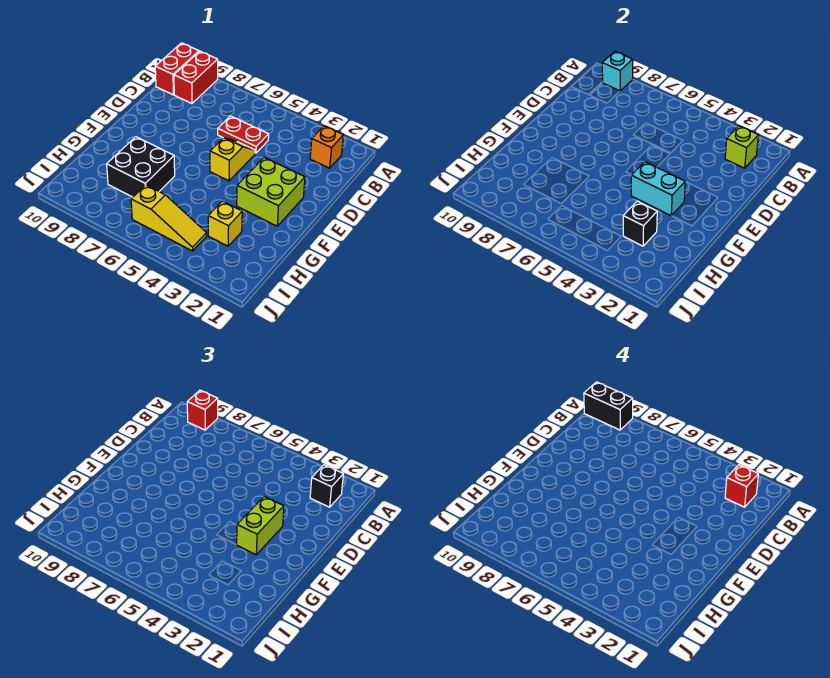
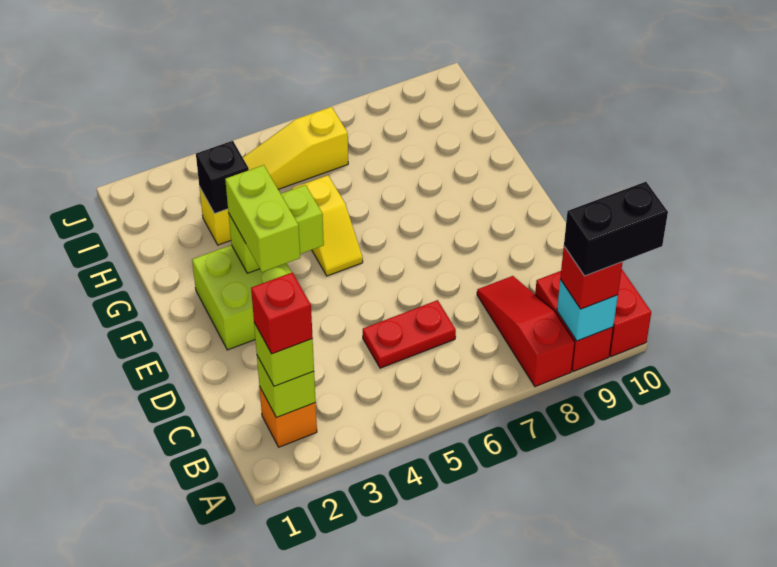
none -> red slope A8:C8 level 1 top A
black brick B2 level 3 -> lime brick B2 level 3
yellow slope D5:E5 level 1 top E -> yellow slope F5:G5 level 1 top G
cyan brick F3:F4 level 2 -> lime brick F3:F4 level 2
black brick G7:H8 level 1 -> none

